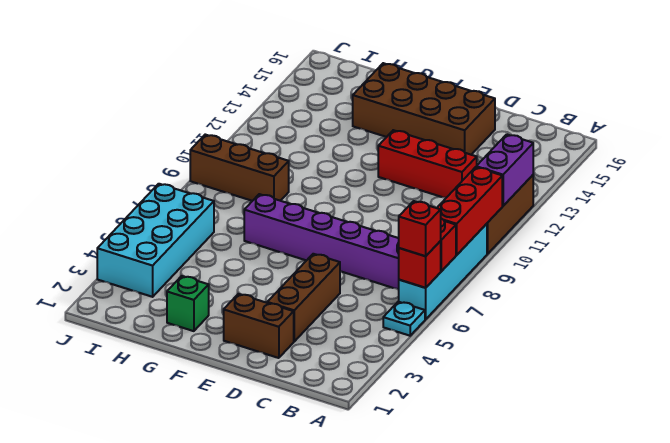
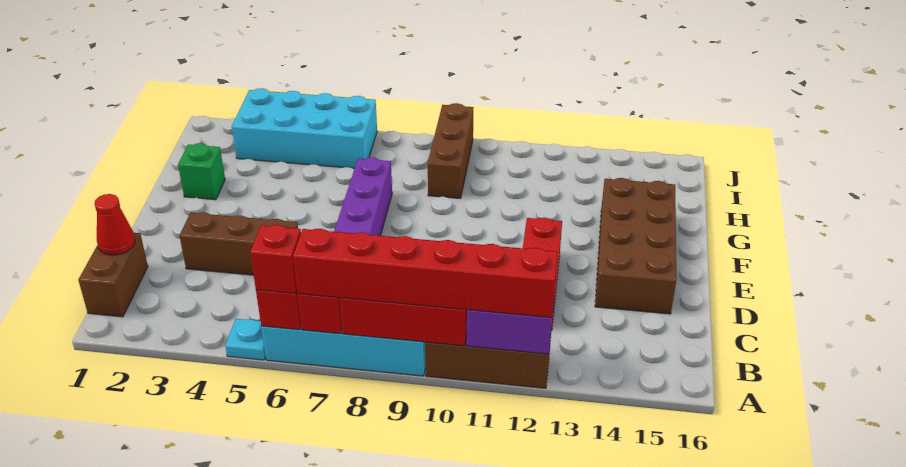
none -> red brick A7:A12 level 3
none -> red cone C1 level 2
brown brick D2:E2 level 1 -> brown brick B1:C1 level 1

